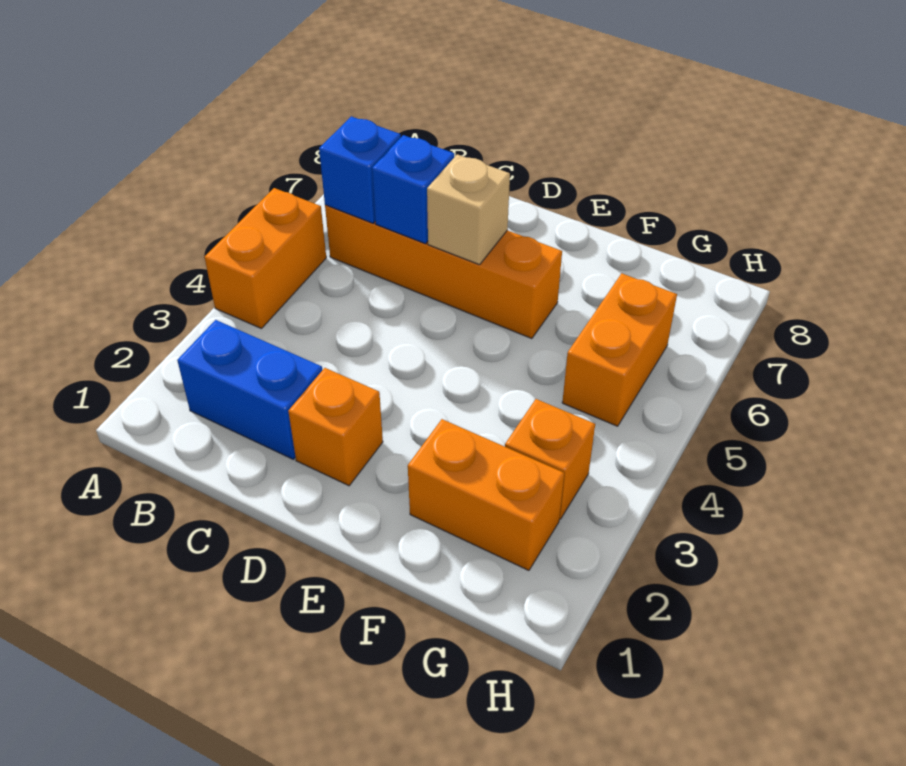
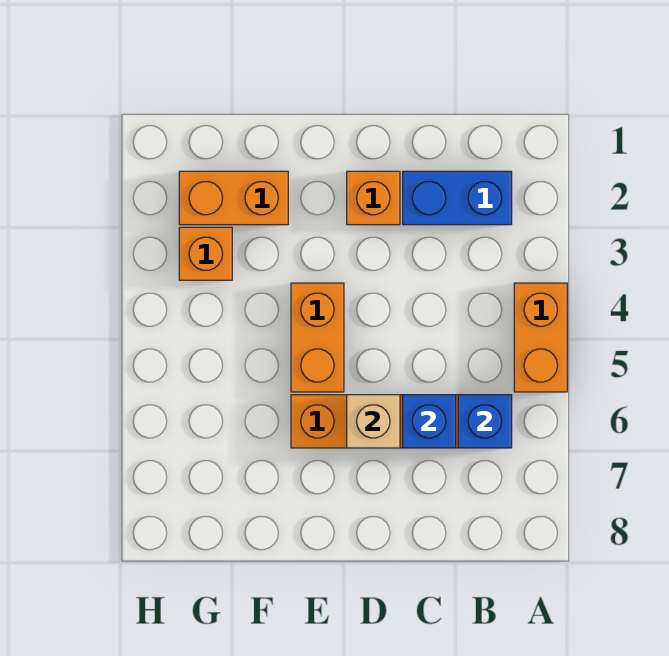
orange brick G5:G6 level 1 -> orange brick E4:E5 level 1

